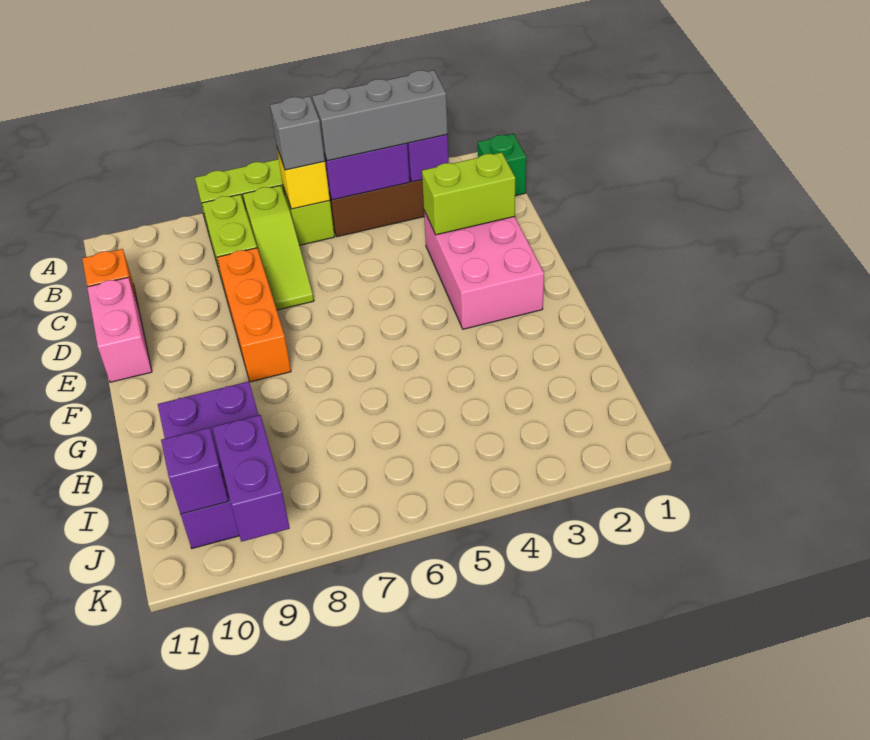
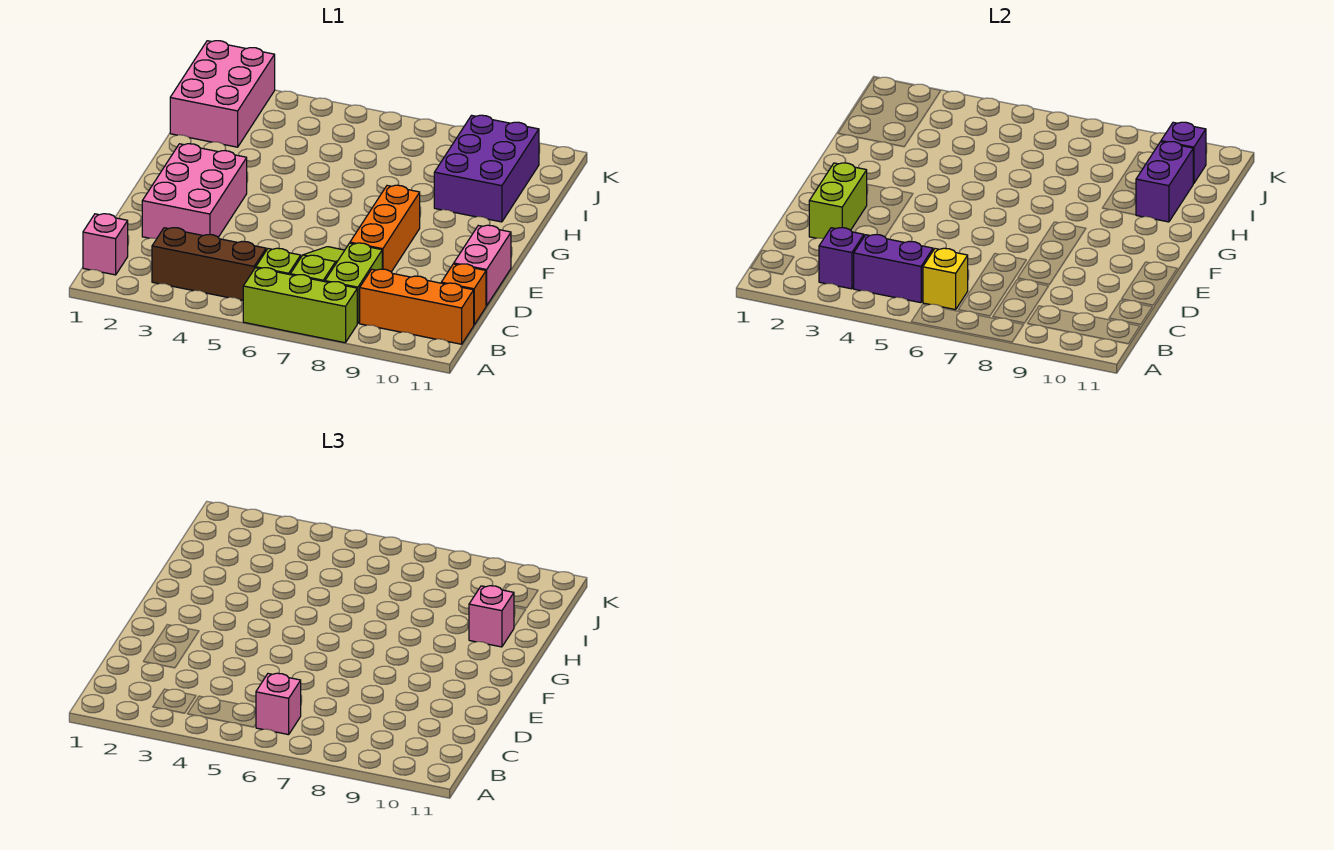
green brick B1 level 1 -> pink brick B1 level 1
grey brick B3:B5 level 3 -> none
grey brick B6 level 3 -> pink brick B6 level 3
none -> orange brick B9:B11 level 1
lime brick D2:D3 level 2 -> lime brick D2:E2 level 2
none -> pink brick H10 level 3
none -> pink brick I1:K2 level 1
purple brick J9:K9 level 2 -> purple brick H10:I10 level 2

